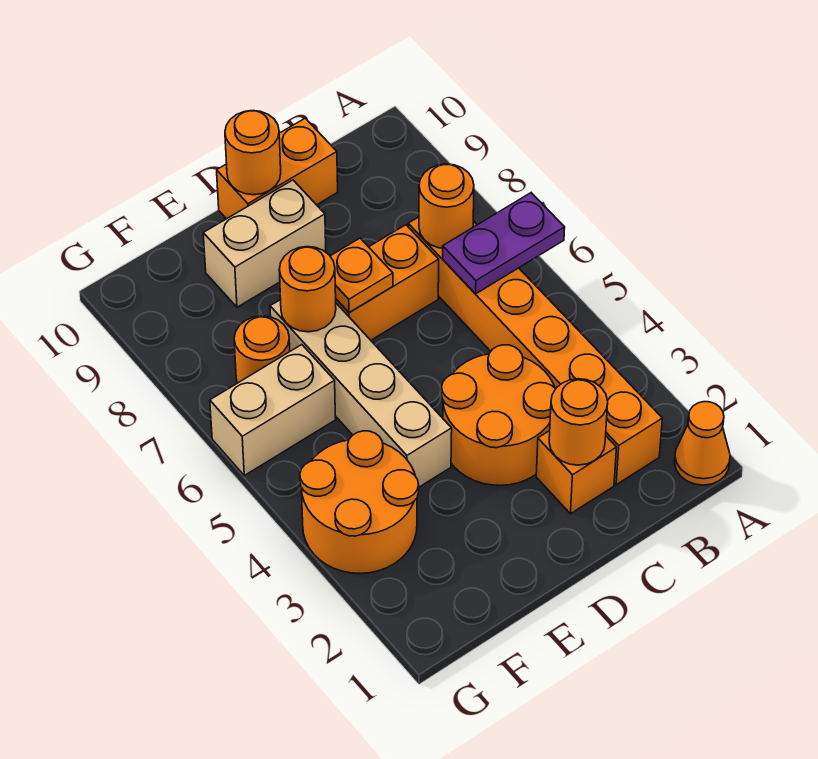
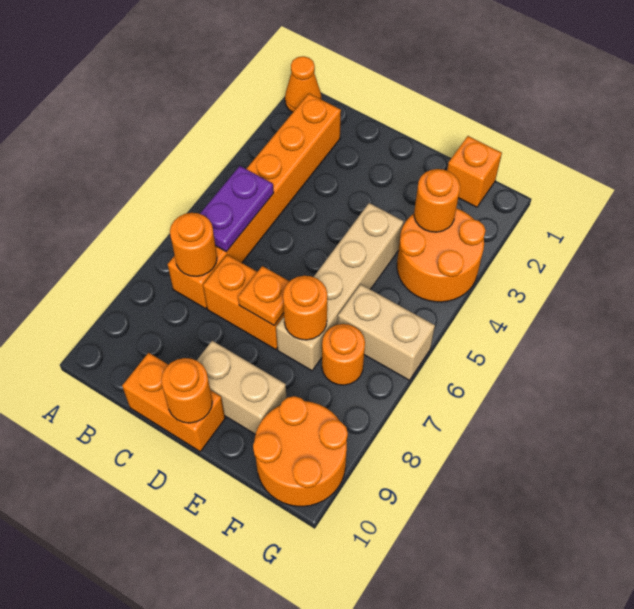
purple plate A6:B6 level 2 -> purple plate B5:B6 level 2
orange brick C2 level 1 -> orange brick F1 level 1
orange round brick C2 level 2 -> orange round brick F3 level 2
orange round brick C3:D4 level 1 -> orange round brick F9:G10 level 1

